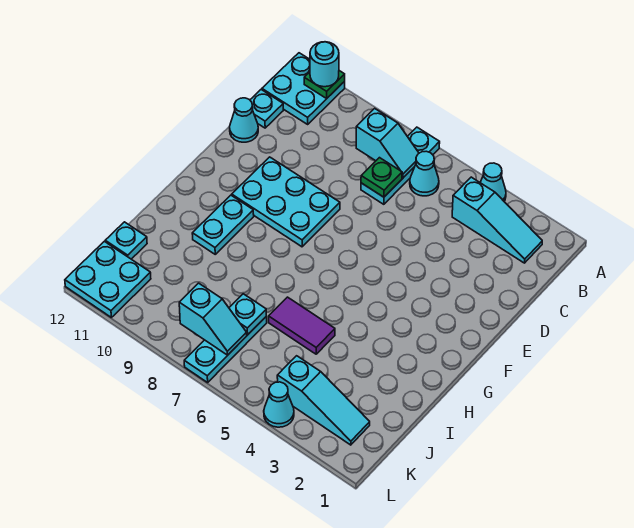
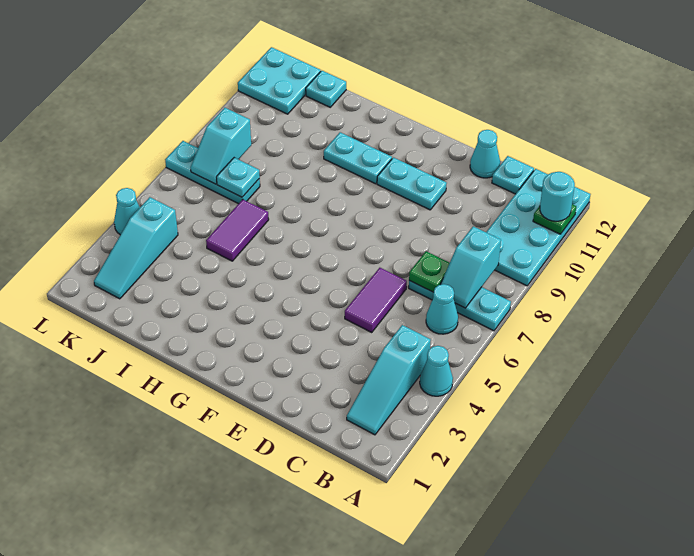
cyan plate A11:B12 level 1 -> cyan plate A9:B12 level 1
none -> purple tile D5:D6 level 1
cyan plate E8:F10 level 1 -> cyan plate E10:F10 level 1

